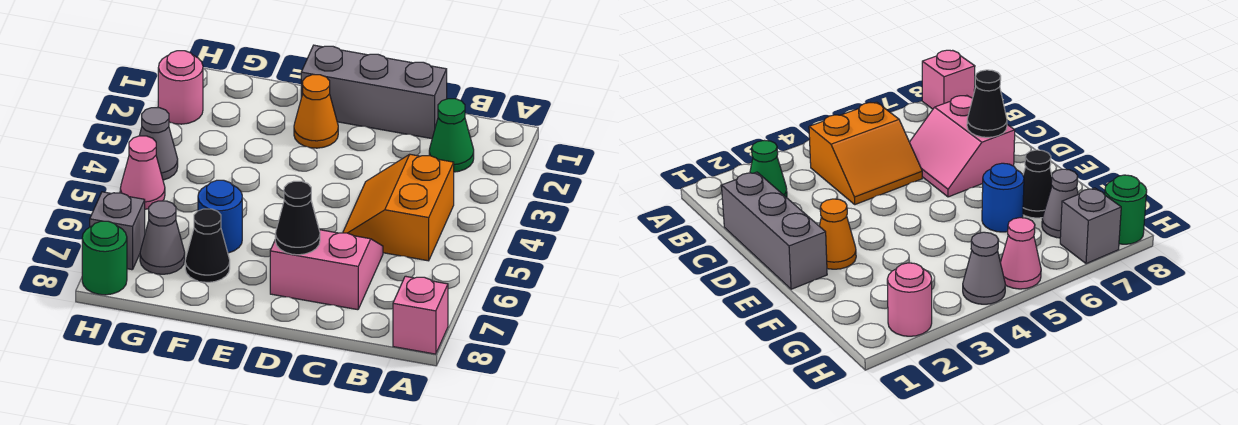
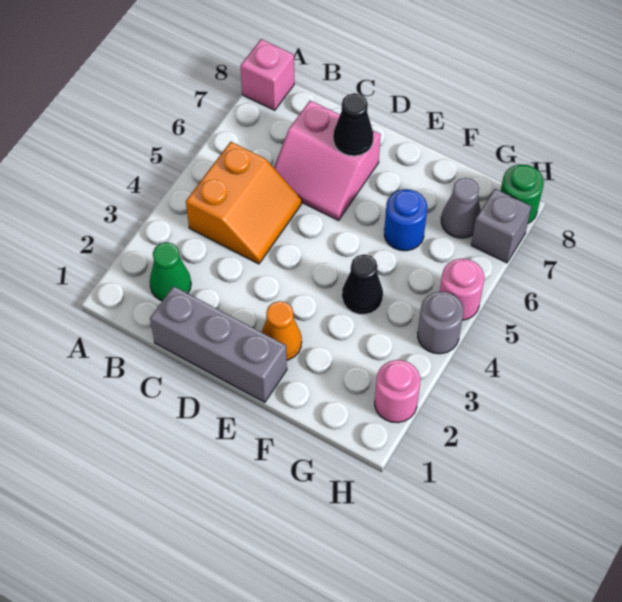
black cone F7 level 1 -> black cone F4 level 1
grey cone H4 level 1 -> grey round brick H4 level 1
pink cone H5 level 1 -> pink round brick H5 level 1

